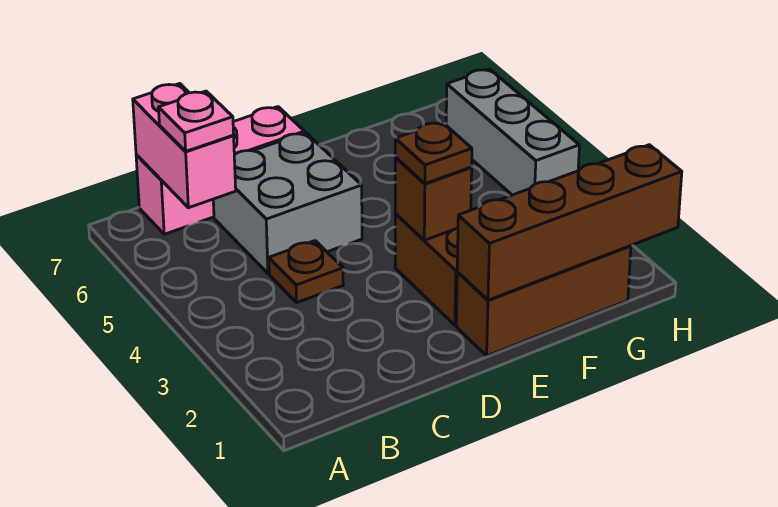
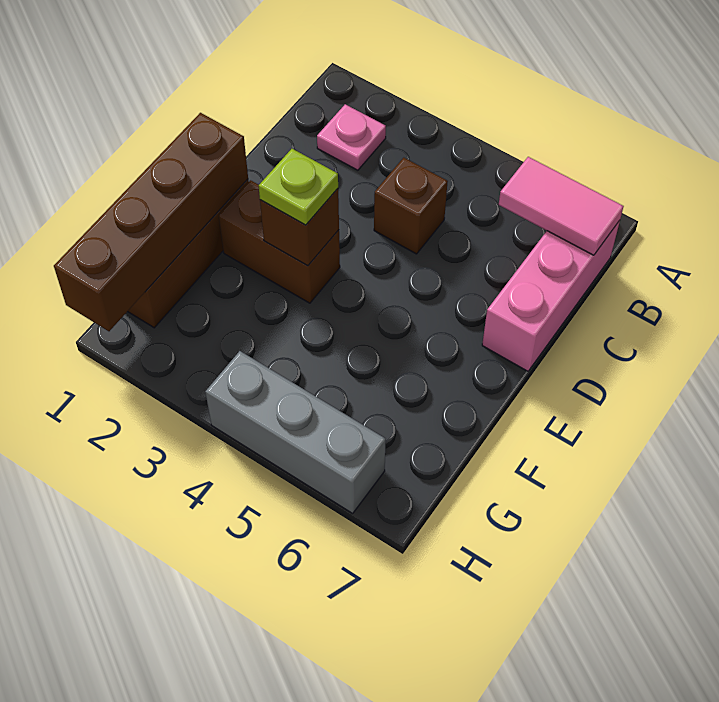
pink brick B6:B7 level 2 -> pink tile B6:B7 level 2
pink plate B6 level 3 -> pink plate B2 level 1
brown plate C4 level 1 -> brown brick C4 level 1
grey brick C5:D6 level 1 -> none
brown plate E3 level 3 -> lime plate E3 level 3

